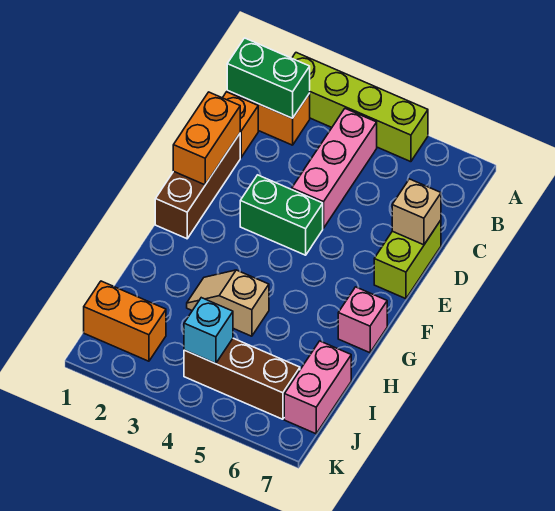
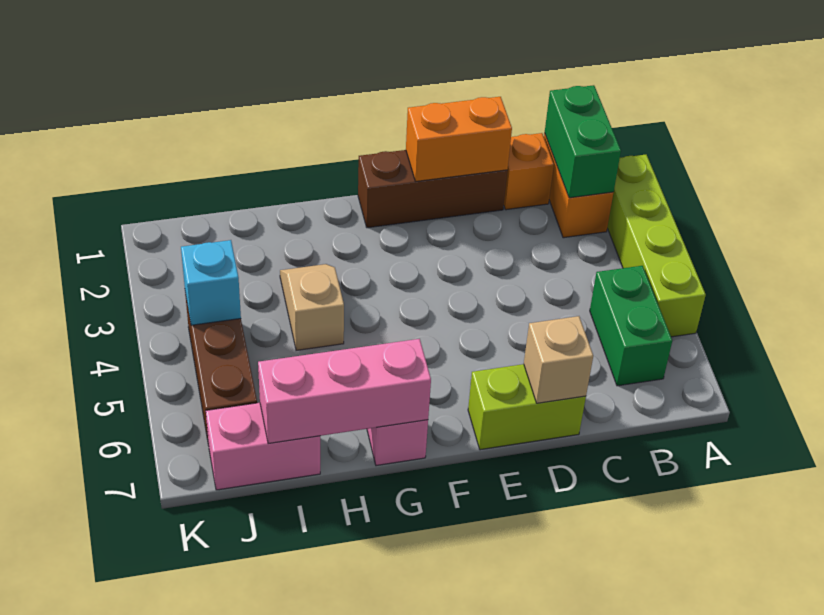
pink brick B4:D4 level 1 -> pink brick G7:I7 level 2
green brick E3:E4 level 1 -> green brick B5:B6 level 1
orange brick J1:J2 level 1 -> none

